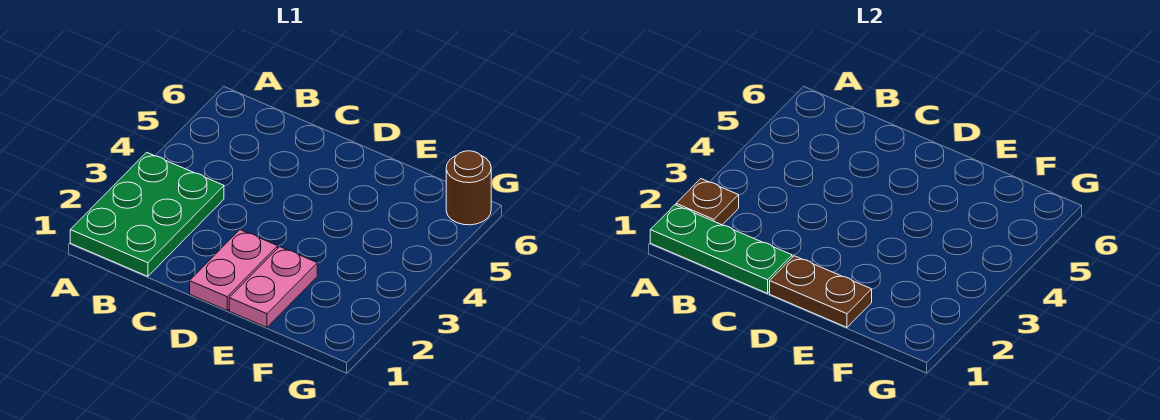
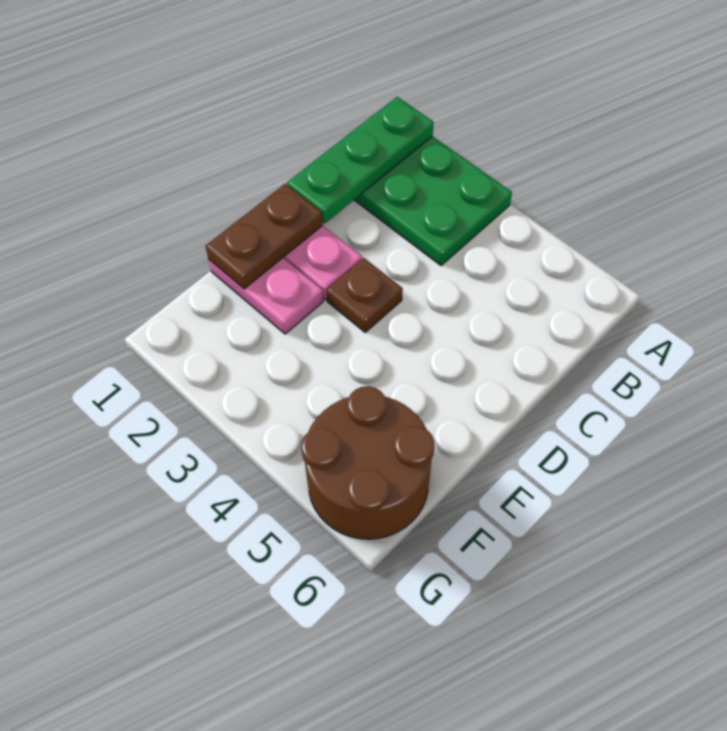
brown plate A2 level 2 -> brown plate D3 level 1
brown round brick G6 level 1 -> brown round brick F5:G6 level 1

